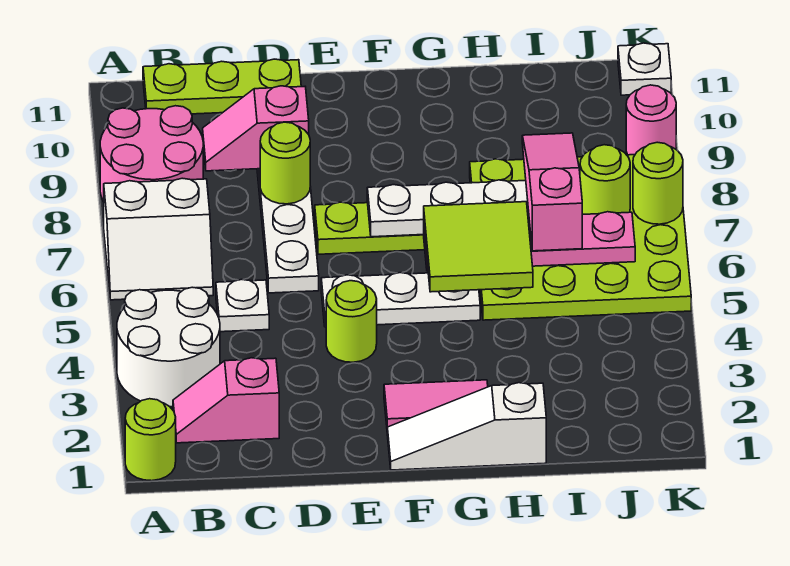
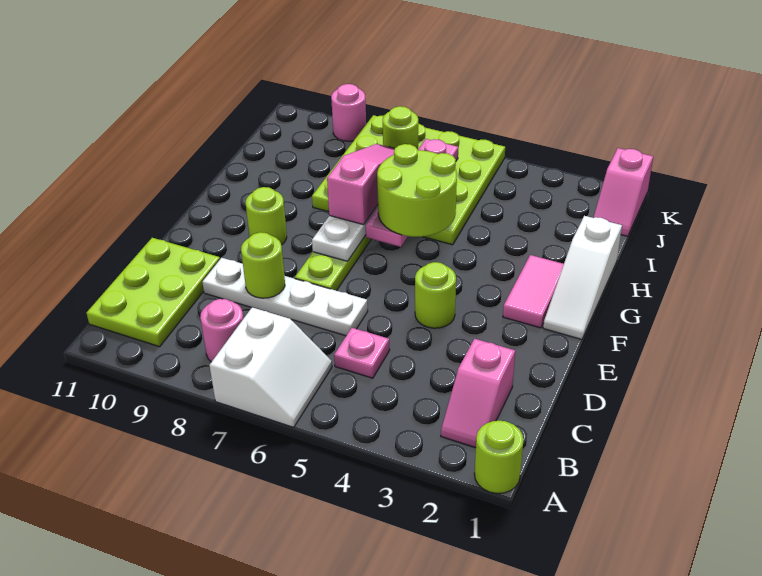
white round brick A3:B4 level 1 -> none
pink round brick A8:B9 level 1 -> pink round brick B8 level 1
lime plate B11:D11 level 1 -> lime plate B10:D11 level 1
white plate C5 level 1 -> pink plate C5 level 1
pink slope C9:D9 level 2 top D -> pink slope J1:K1 level 1 top K
white plate E5:G5 level 1 -> none
lime tile G5:H6 level 3 -> lime round brick G5:H6 level 3
pink slope I6:I8 level 3 top 6 -> pink slope G7:I7 level 3 top G
lime round brick K7 level 2 -> lime round brick F9 level 1
white plate K11 level 1 -> none

